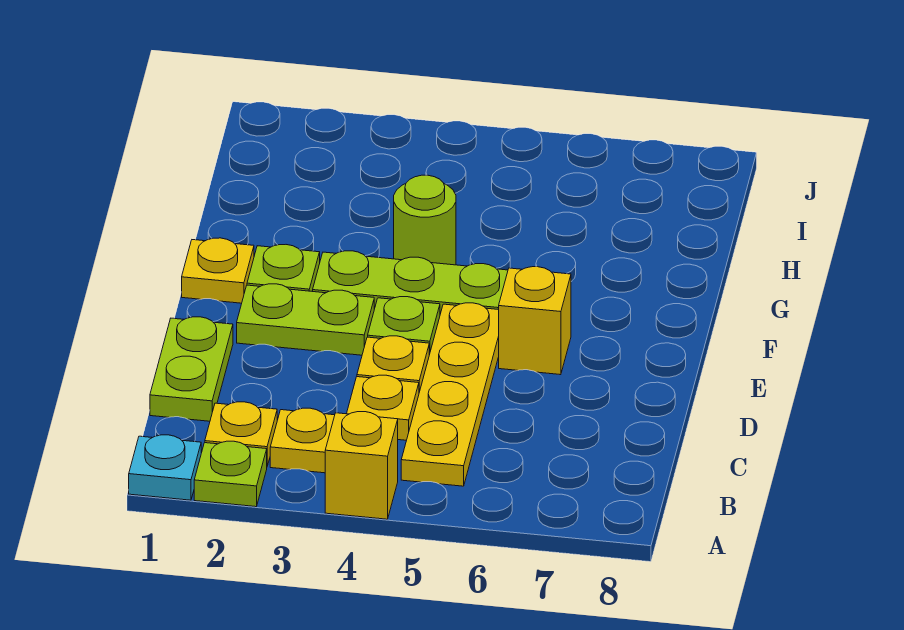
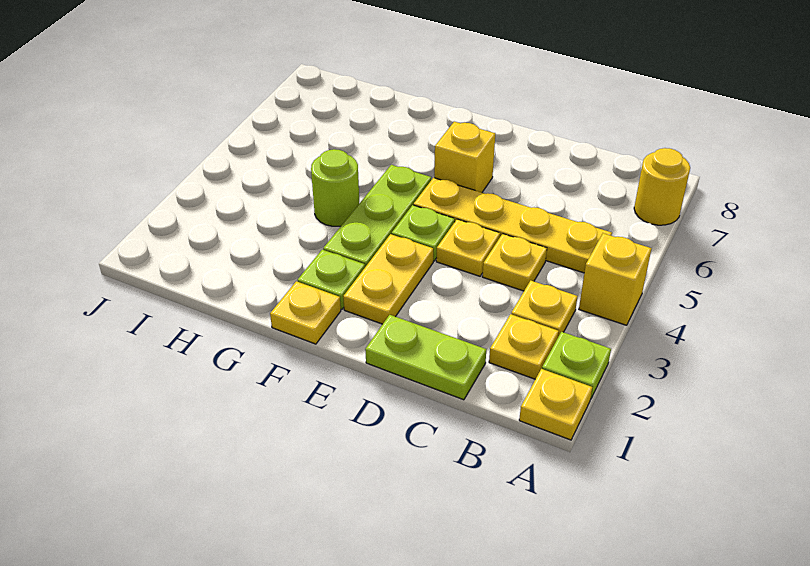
cyan plate A1 level 1 -> yellow plate A1 level 1
none -> yellow round brick A7 level 1
lime plate E2:E3 level 1 -> yellow plate E2:E3 level 1

